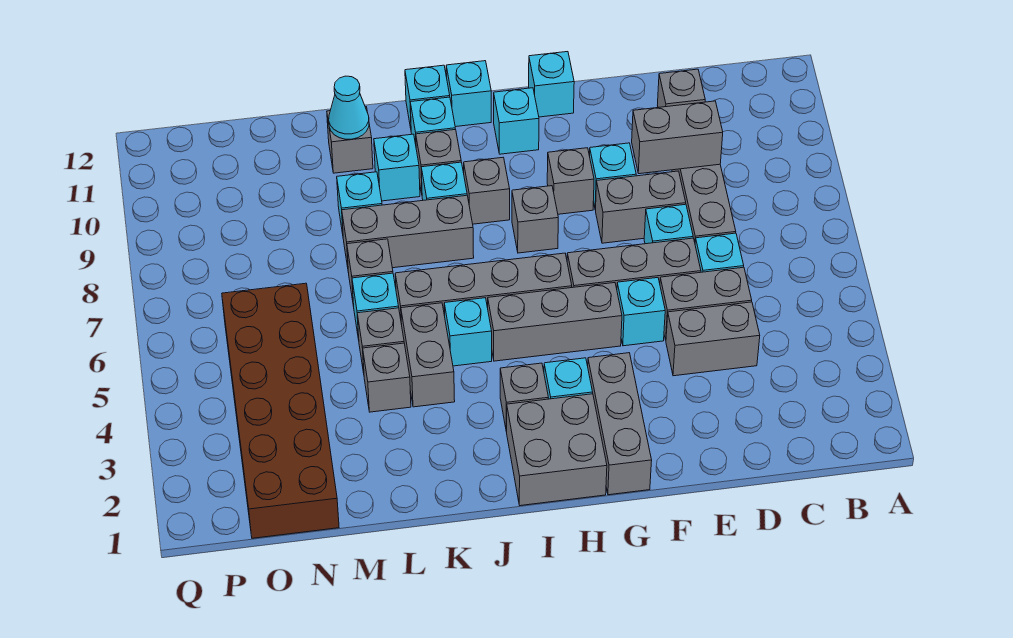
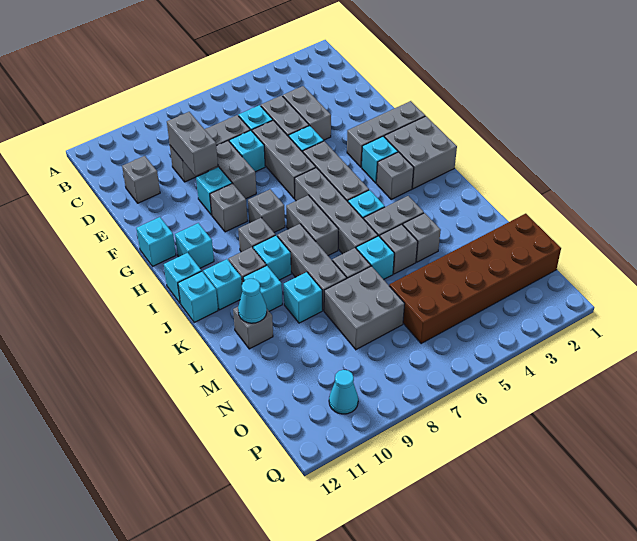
none -> grey brick I7:J7 level 1
none -> grey brick M7:N8 level 1
none -> cyan cone P10 level 1

